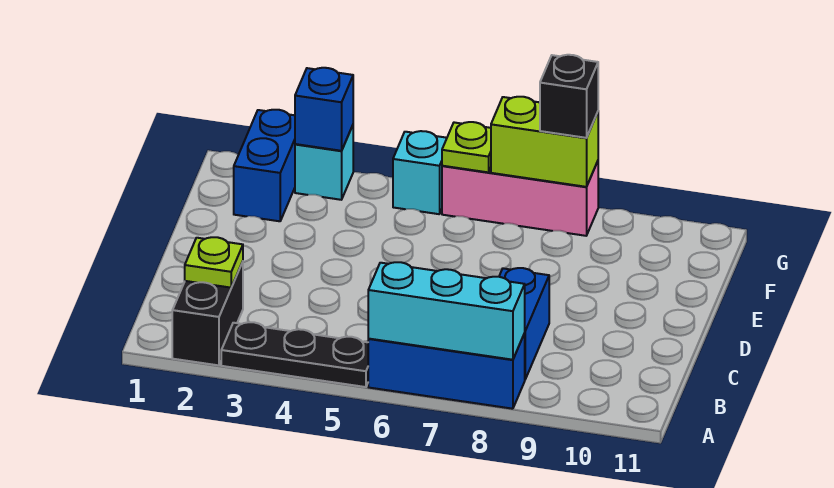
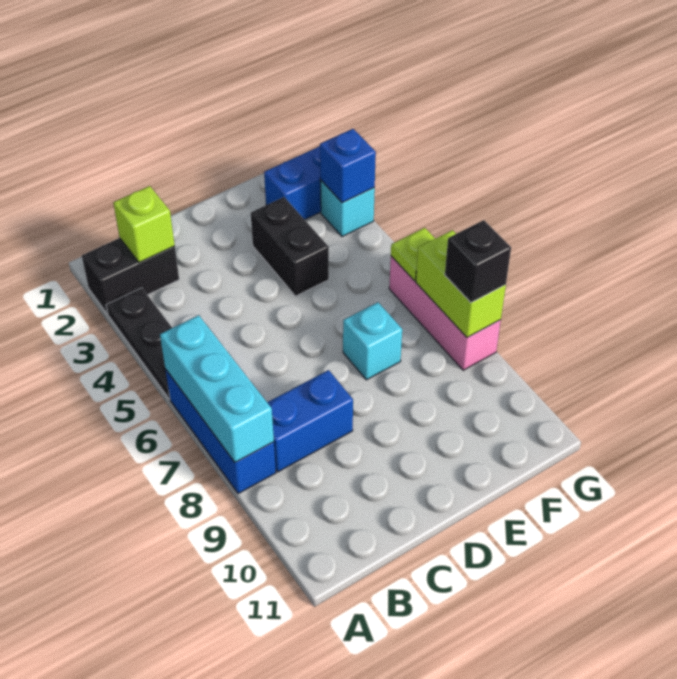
lime plate B2 level 2 -> lime brick B2 level 2
none -> black brick E3:E4 level 1
cyan brick G5 level 1 -> cyan brick E7 level 1

